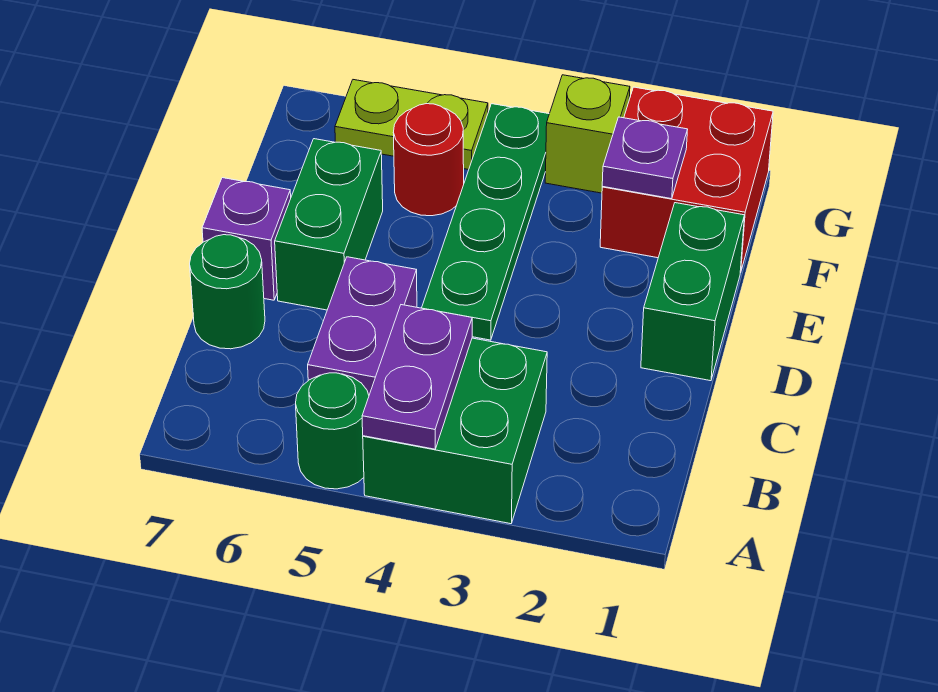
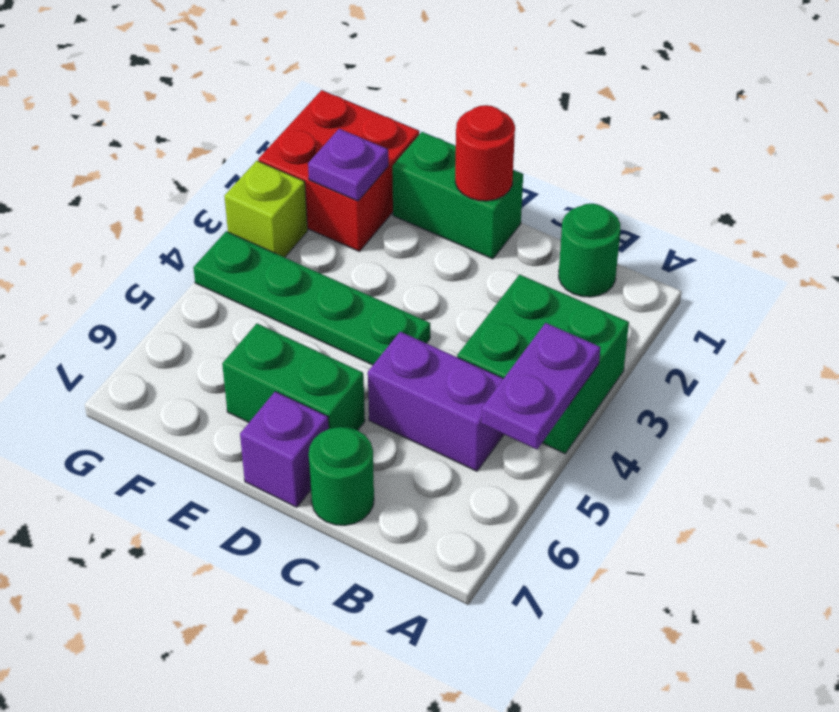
purple plate A4:B4 level 2 -> purple plate A4:A5 level 2
green round brick A5 level 1 -> green round brick B1 level 1
red round brick F5 level 1 -> red round brick D1 level 2
lime plate G5:G6 level 1 -> none

